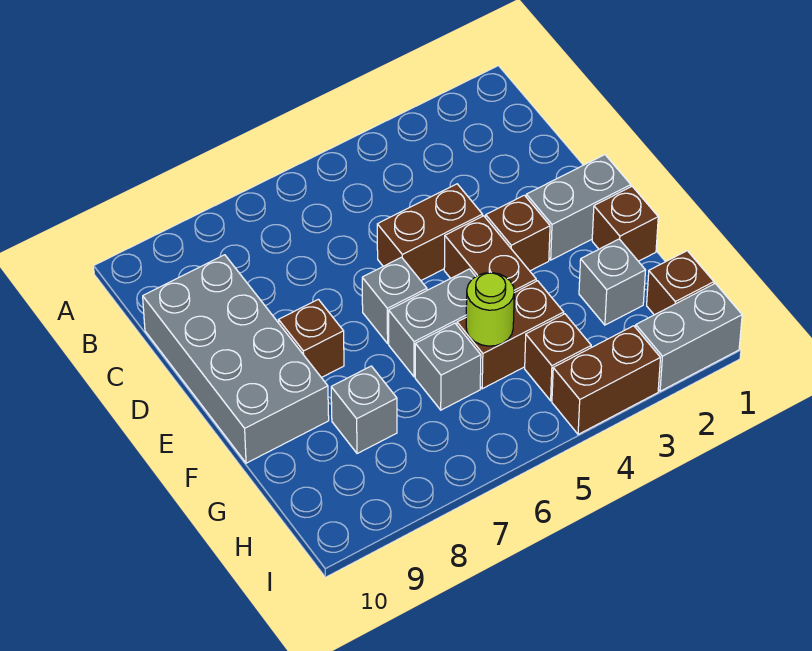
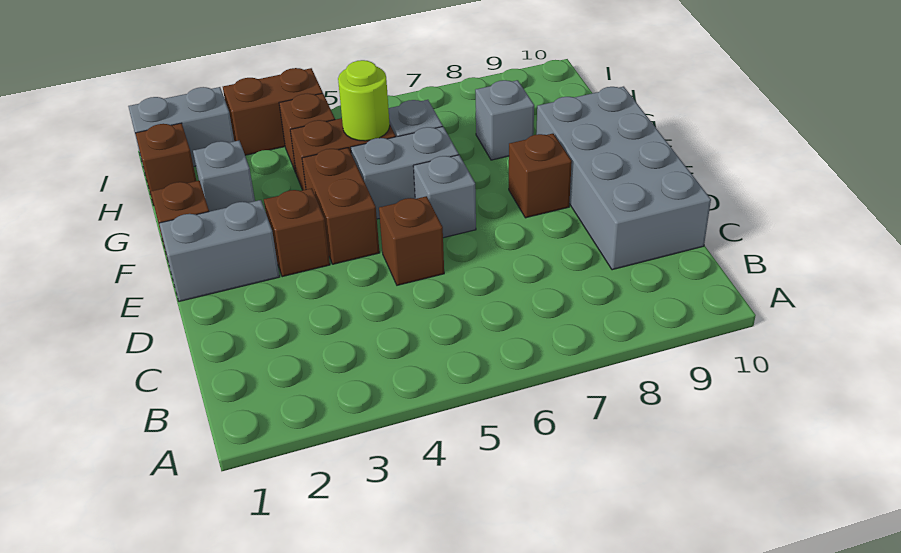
brown brick D4:D5 level 1 -> brown brick D5 level 1

